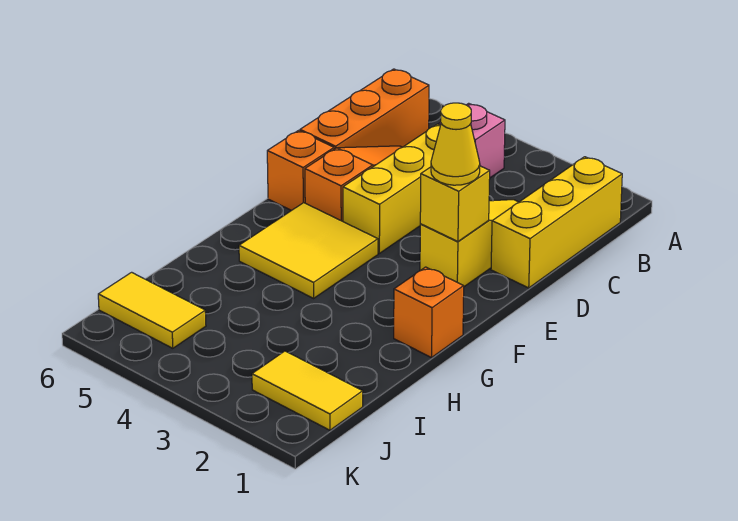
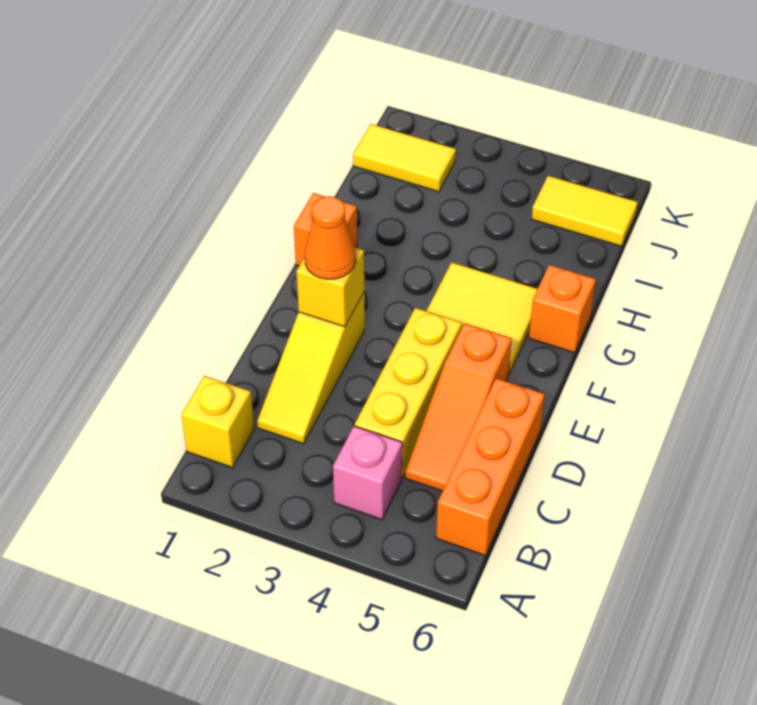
yellow brick B1:D1 level 1 -> yellow brick B1 level 1
yellow cone E2 level 3 -> orange cone E2 level 3
orange brick E6 level 1 -> orange brick G6 level 1

